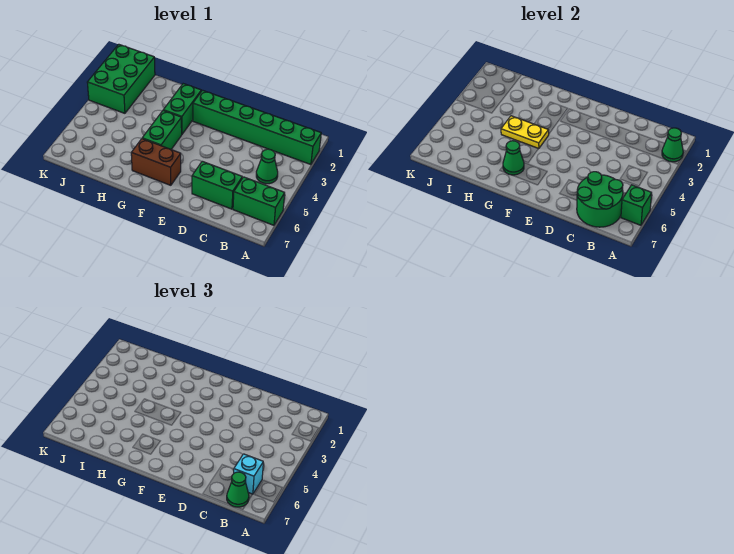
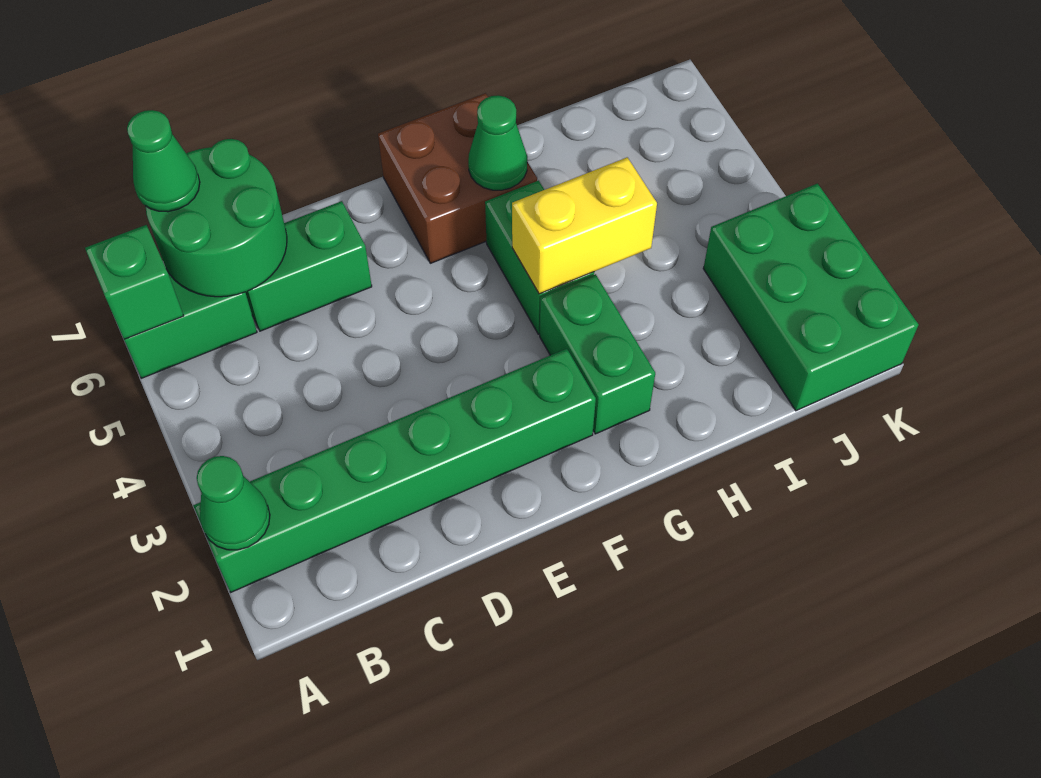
green cone B4 level 1 -> none
cyan brick B6 level 3 -> none
brown brick F6:G6 level 1 -> brown brick F6:G7 level 1
yellow plate G4:H4 level 2 -> yellow brick G4:H4 level 2

